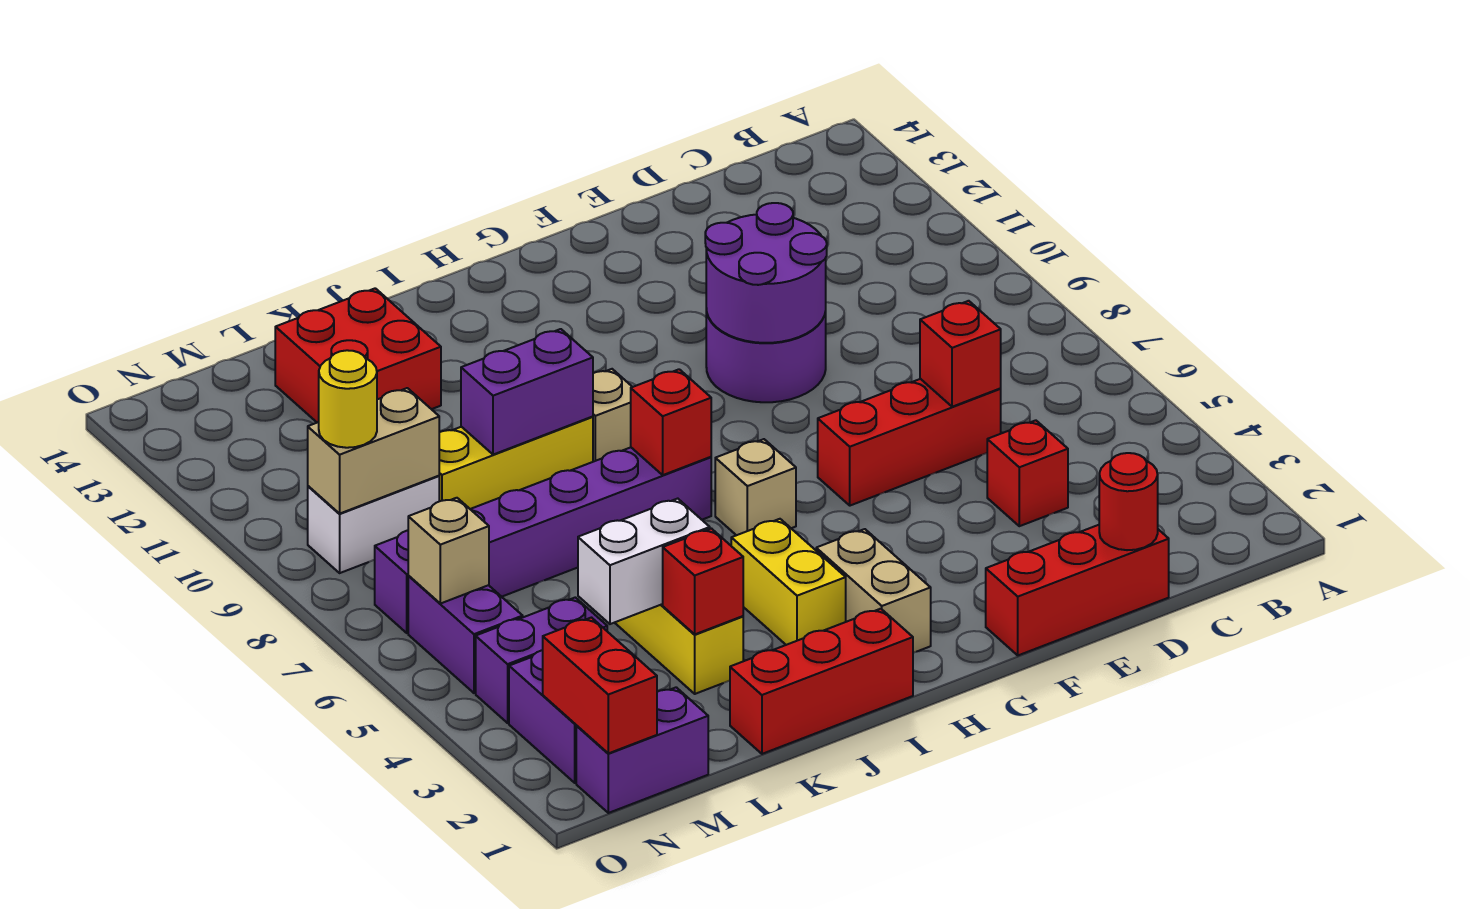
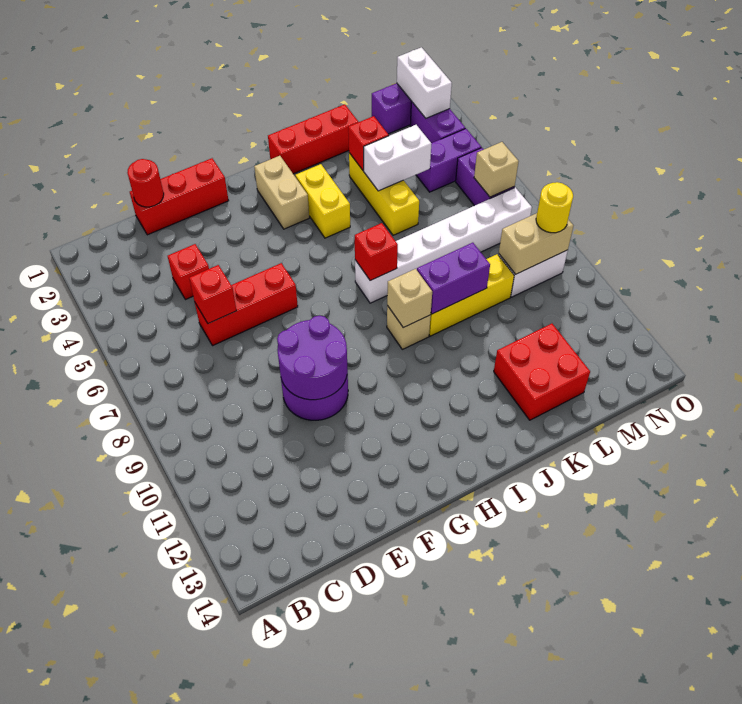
tan brick H6 level 1 -> tan brick I9 level 2
purple brick I7:N7 level 1 -> white brick I7:N7 level 1
red brick N1:N2 level 2 -> white brick N1:N2 level 2

